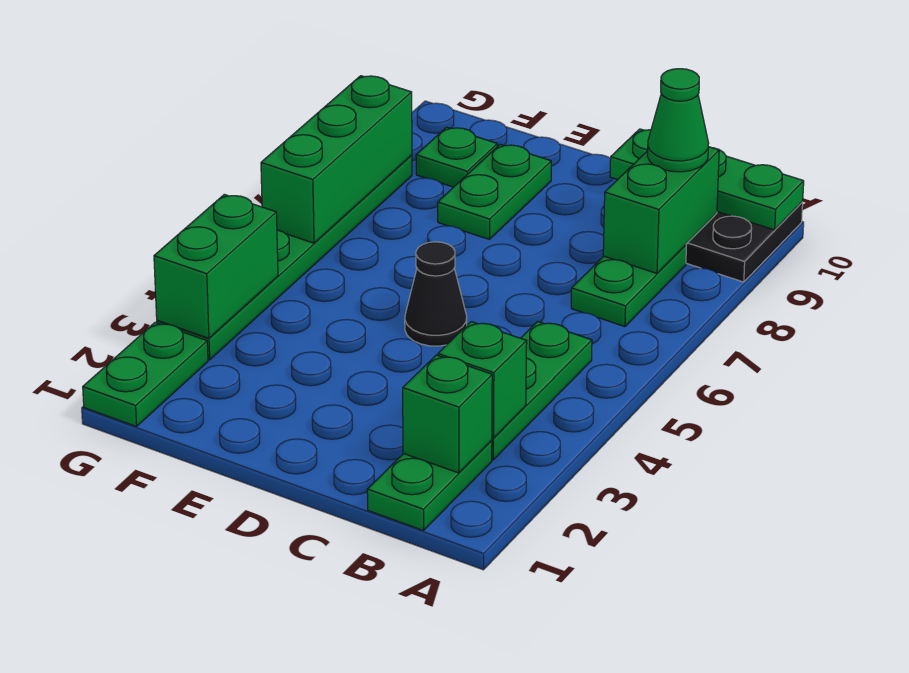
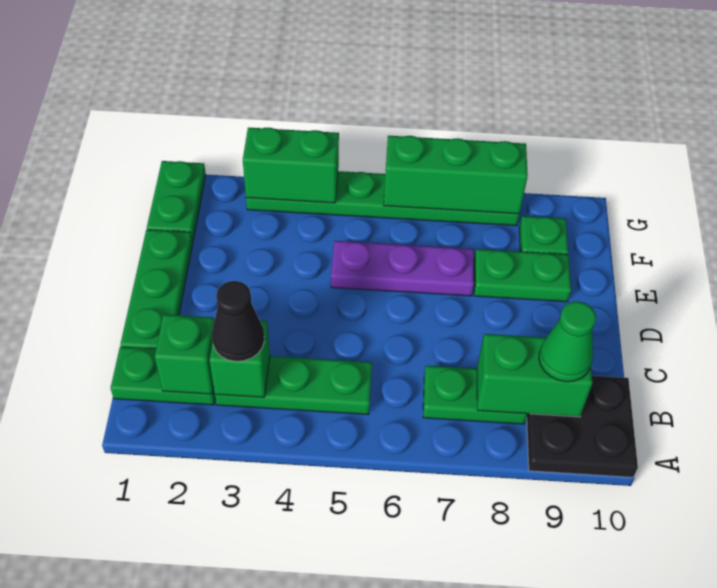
green plate A10:C10 level 2 -> green plate C1:E1 level 1
black cone D5 level 1 -> black cone B3 level 3
none -> purple plate E5:E7 level 1
green plate G1:G2 level 1 -> green plate F1:G1 level 1

